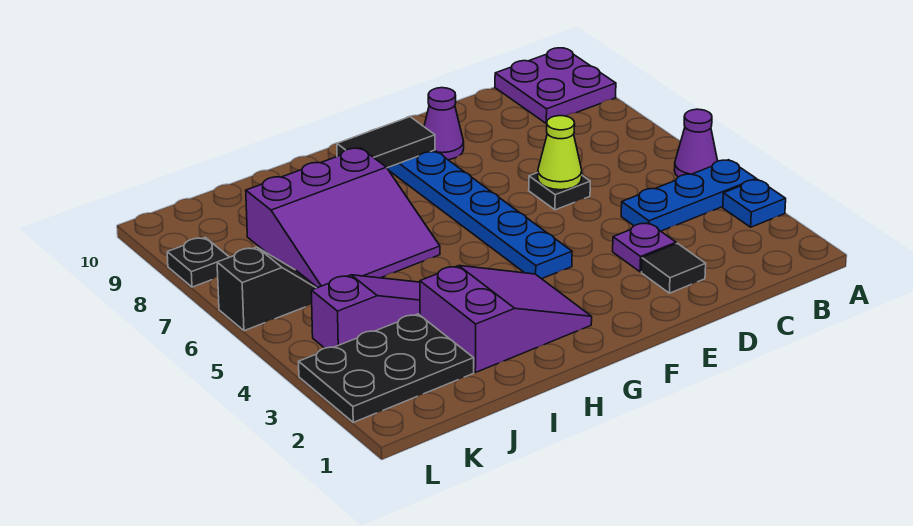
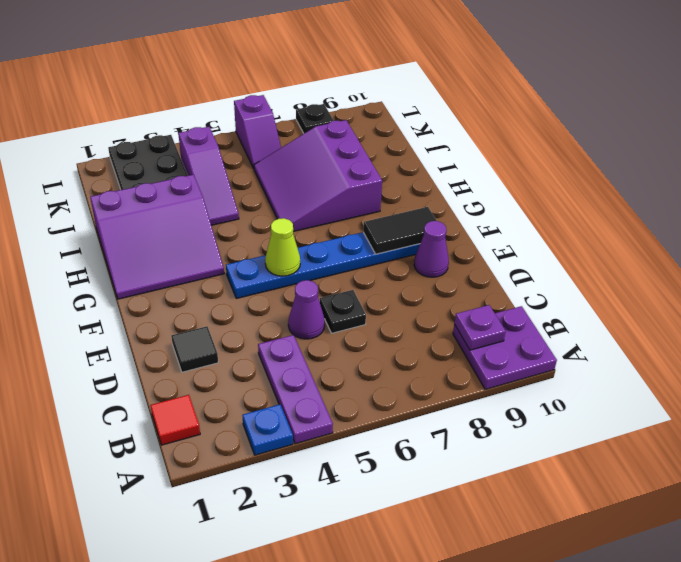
blue plate A4:C4 level 1 -> purple plate A4:C4 level 1
purple cone A5 level 1 -> purple cone D5 level 1
none -> red tile B1 level 1
purple plate D3 level 1 -> purple plate B9 level 2
lime cone D6 level 2 -> lime cone F5 level 2
black tile F9:G9 level 2 -> black tile F8:F9 level 2
purple slope G2:I3 level 1 top I -> purple slope G1:I3 level 1 top I
black slope K6:L6 level 1 top L -> purple slope K6:L6 level 1 top L

